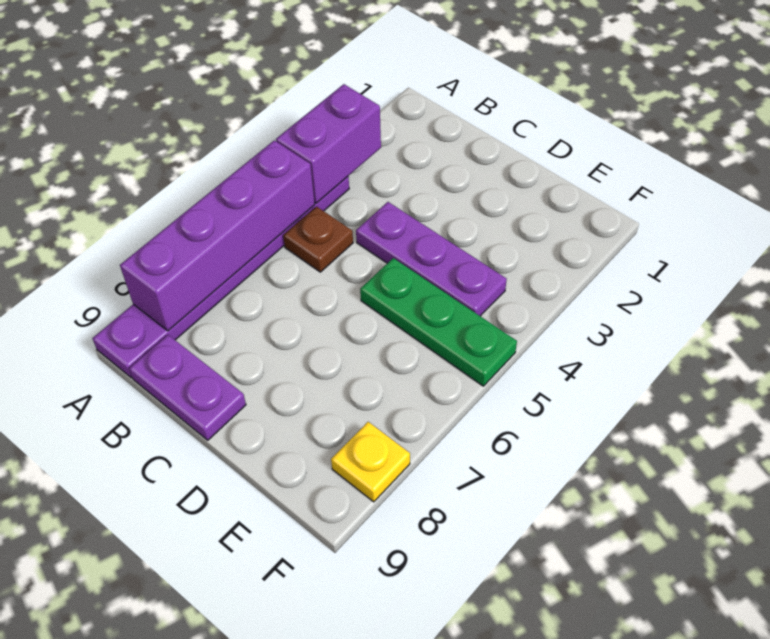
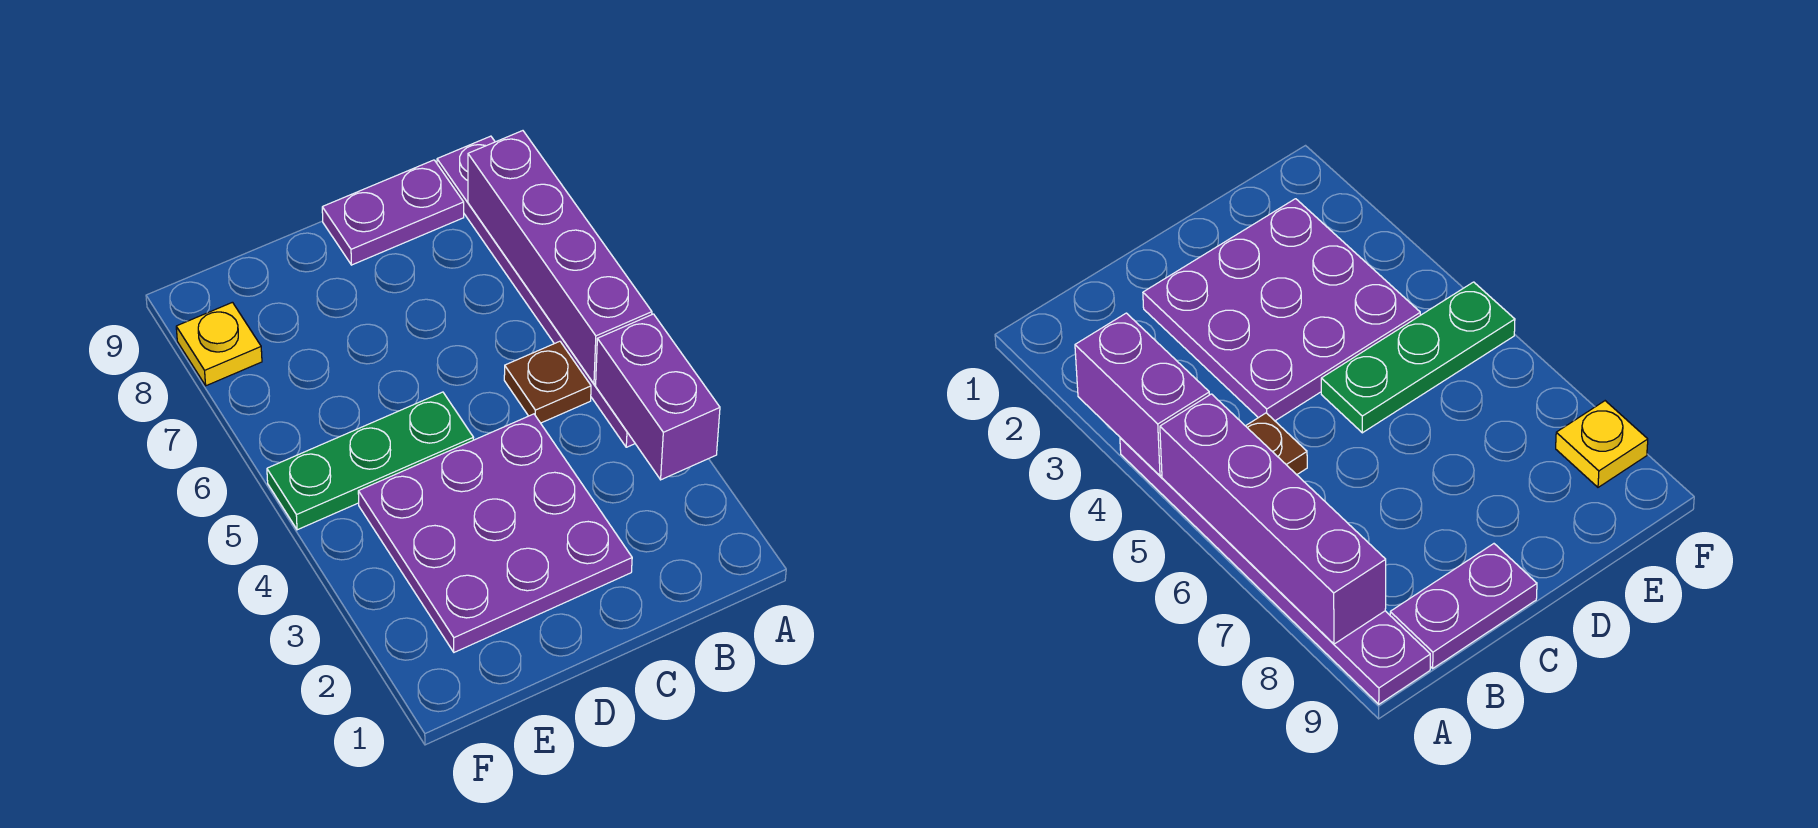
purple plate C4:E4 level 1 -> purple plate C2:E4 level 1

